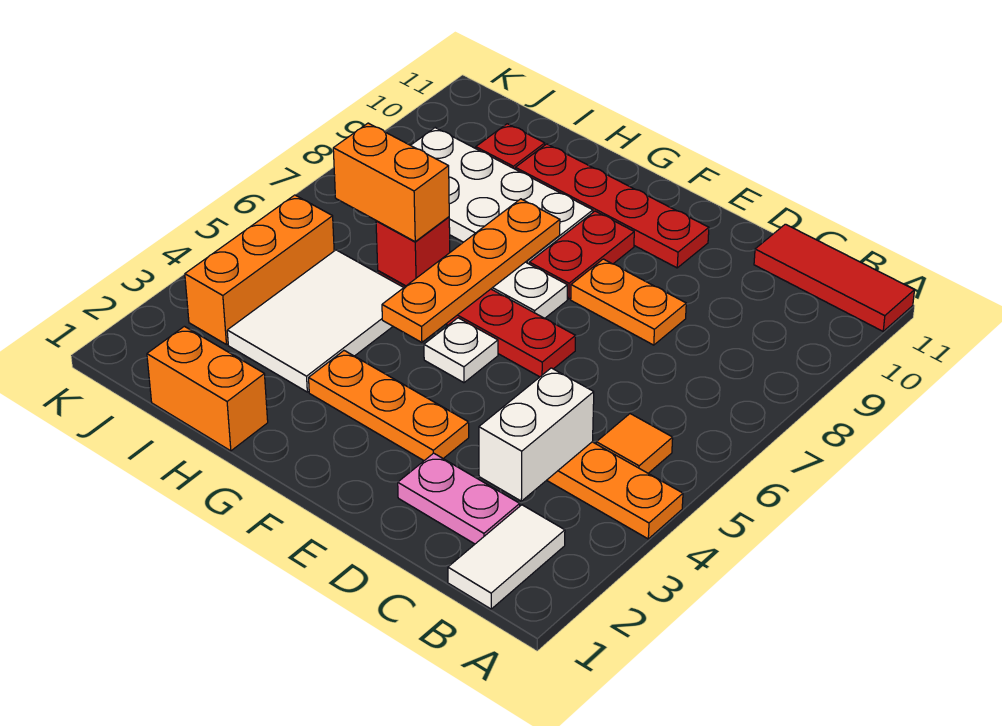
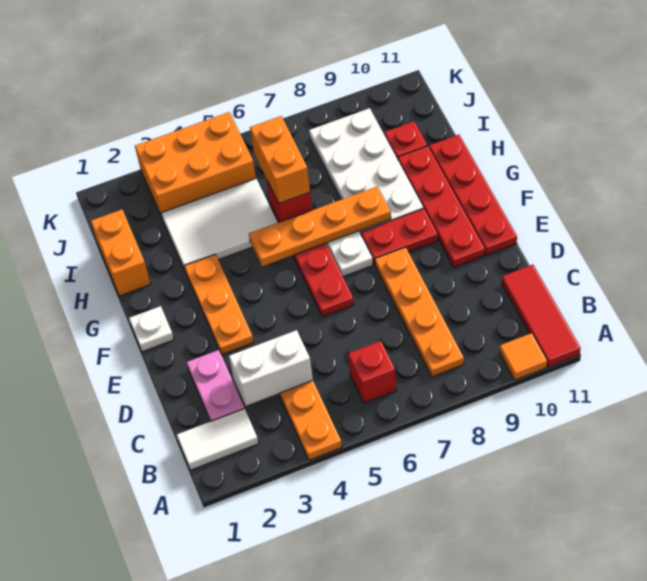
orange tile B5 level 1 -> orange tile A10 level 1
none -> red brick B6 level 1
orange plate D8:E8 level 1 -> orange plate B8:E8 level 1
none -> red plate E11:H11 level 1
white plate F5 level 1 -> white plate F1 level 1
orange brick J3:J5 level 1 -> orange brick J3:K5 level 1

